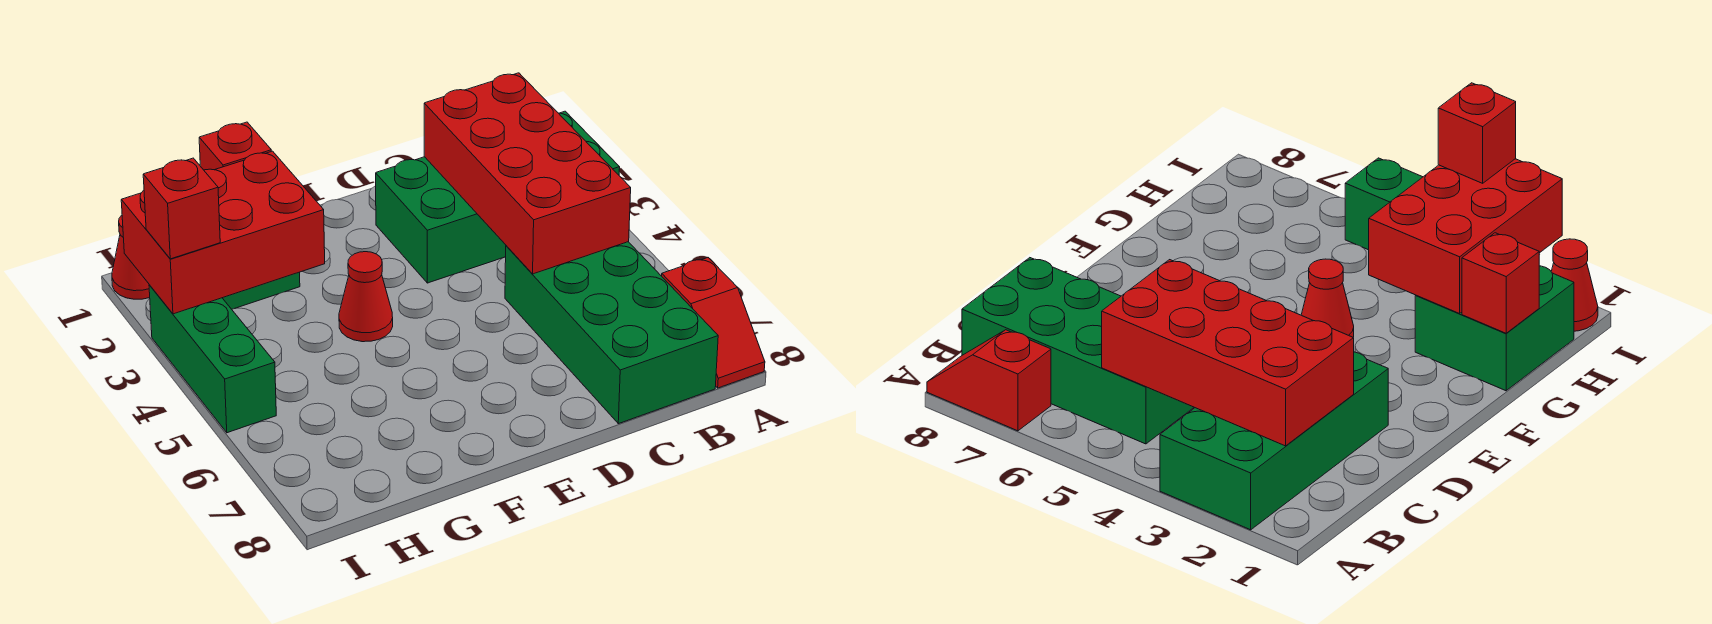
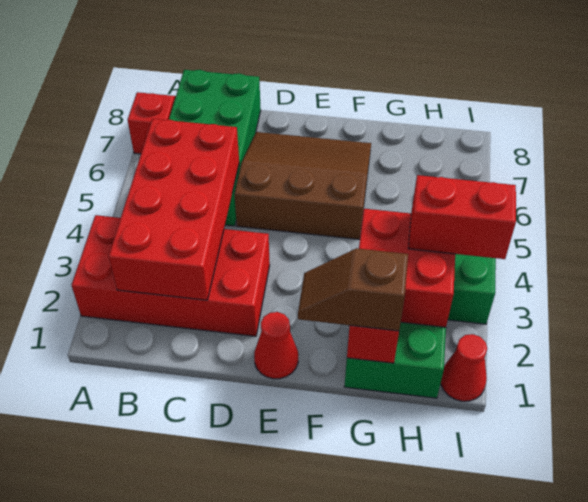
green brick A2:D3 level 1 -> red brick A2:D3 level 1
none -> brown slope D5:F7 level 1 top 5
none -> brown slope F1:G1 level 3 top G
red cone F4 level 1 -> red cone E1 level 1
red brick G2:I3 level 2 -> red brick G2:H3 level 2
red brick I3 level 3 -> red brick H3:I3 level 3

